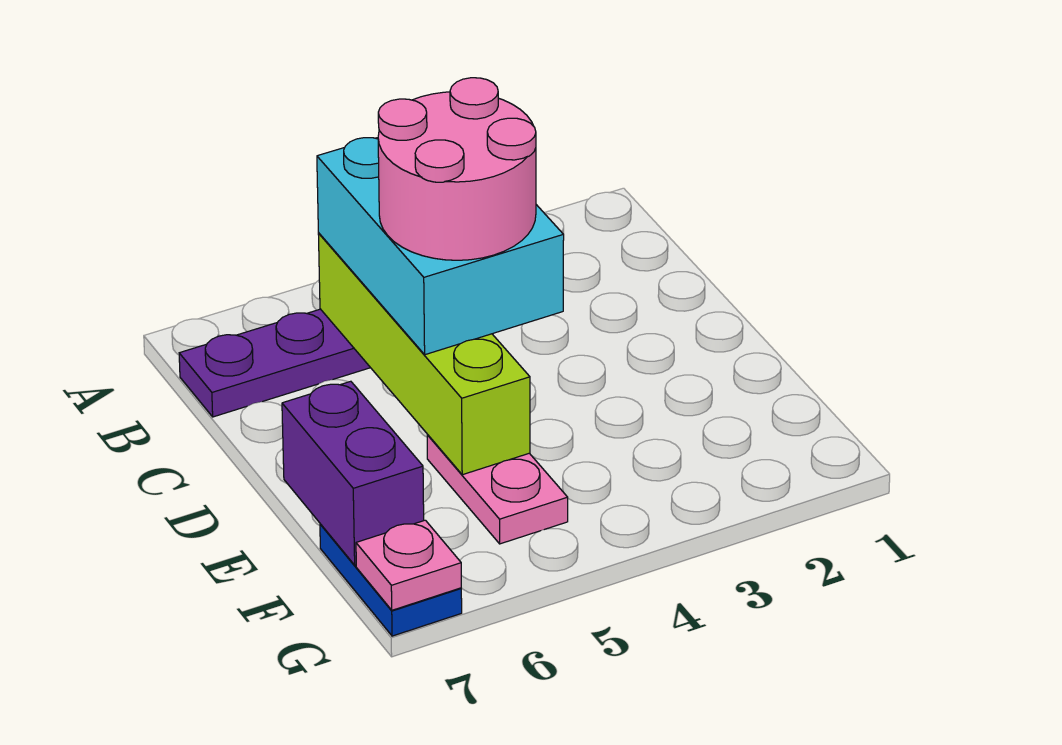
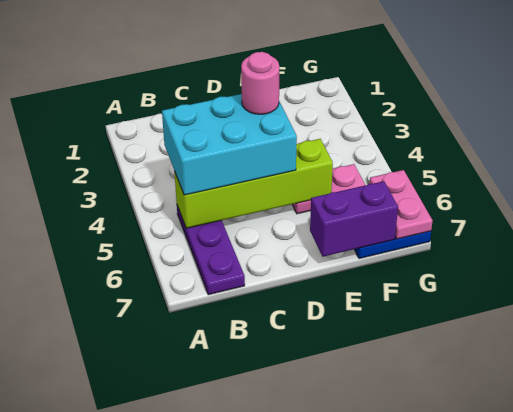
pink round brick C4:D5 level 4 -> pink round brick D4 level 4
pink plate G7 level 2 -> pink plate G6:G7 level 2

